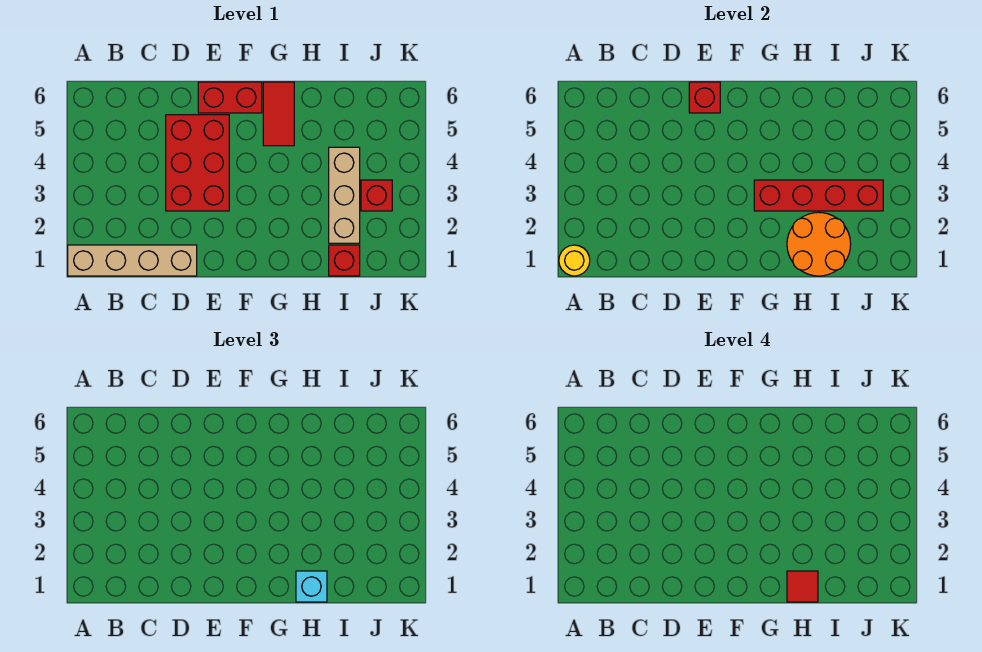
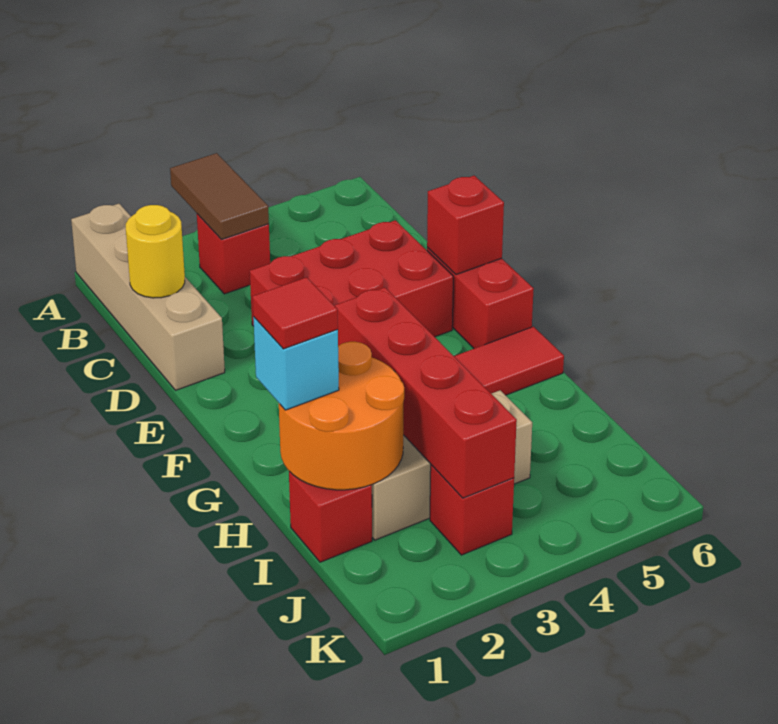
yellow round brick A1 level 2 -> yellow round brick C1 level 2
none -> brown tile A3:B3 level 2
none -> red brick B3 level 1

